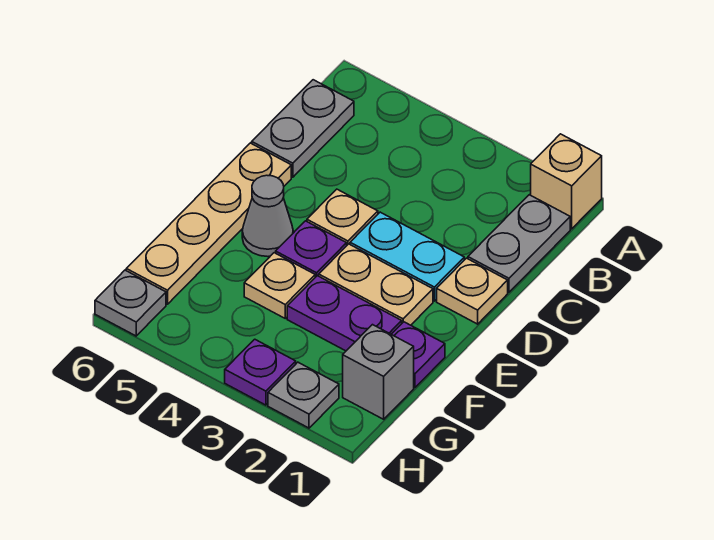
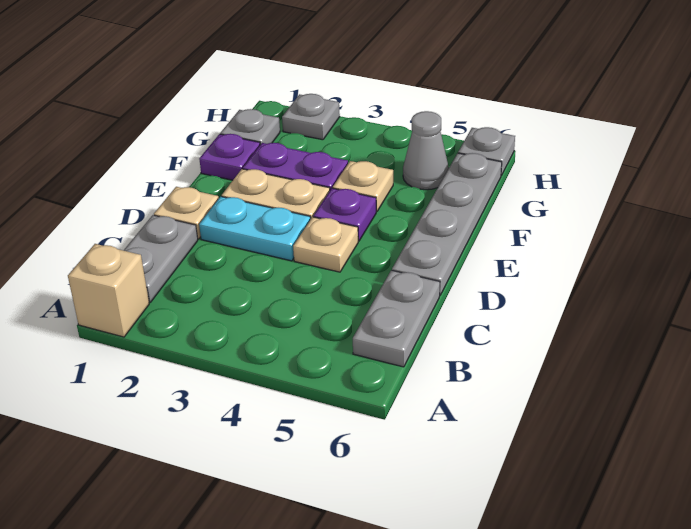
tan plate D6:G6 level 1 -> grey plate D6:G6 level 1
grey cone E5 level 1 -> grey cone G5 level 1
grey brick G1 level 1 -> grey plate G1 level 1
purple plate H3 level 1 -> none

